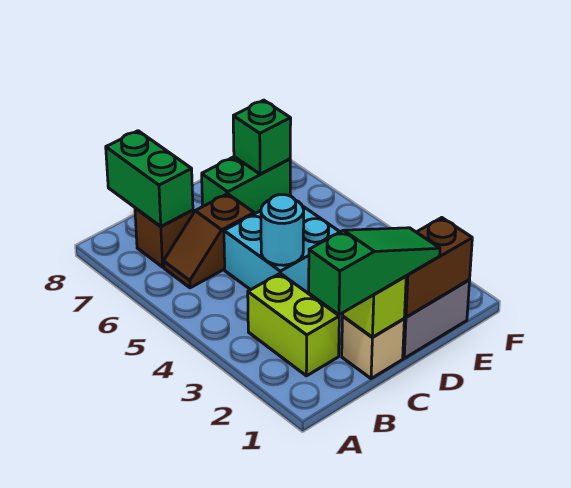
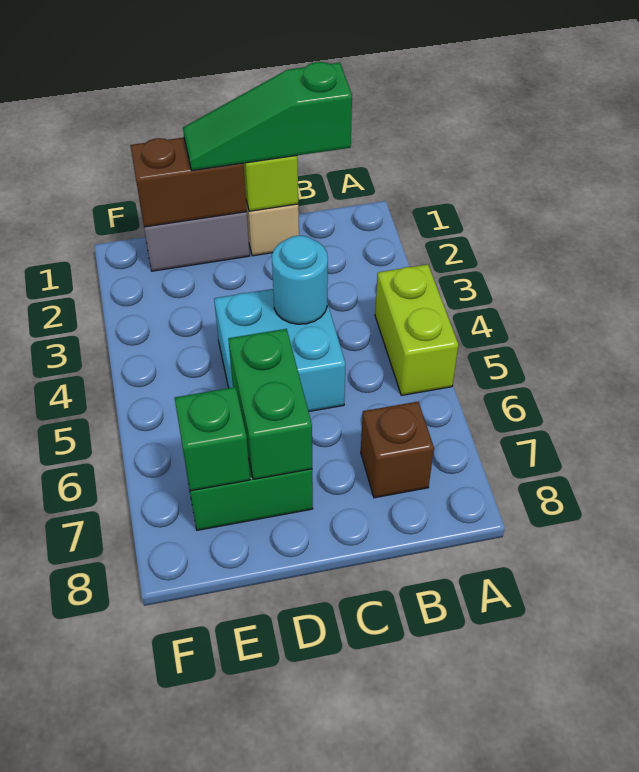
lime brick B2:B3 level 1 -> lime brick A4:A5 level 1
brown slope B6:C6 level 1 top C -> none
green brick B7:B8 level 2 -> green brick D6:D7 level 2

